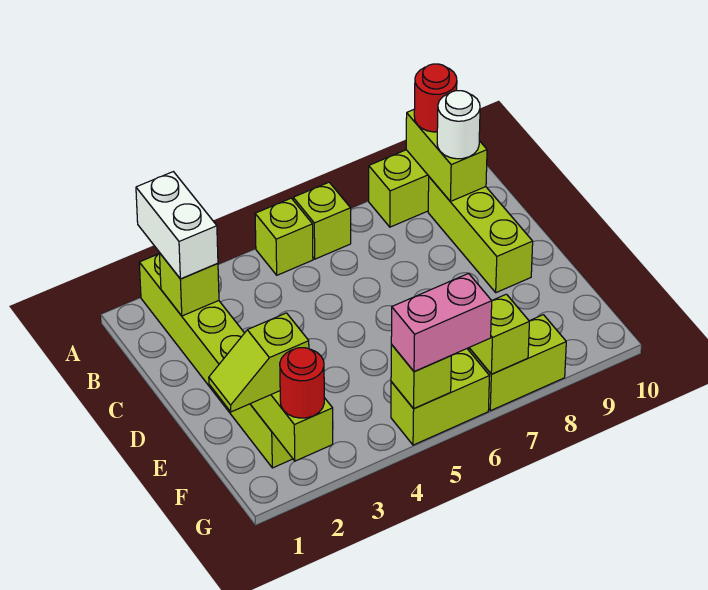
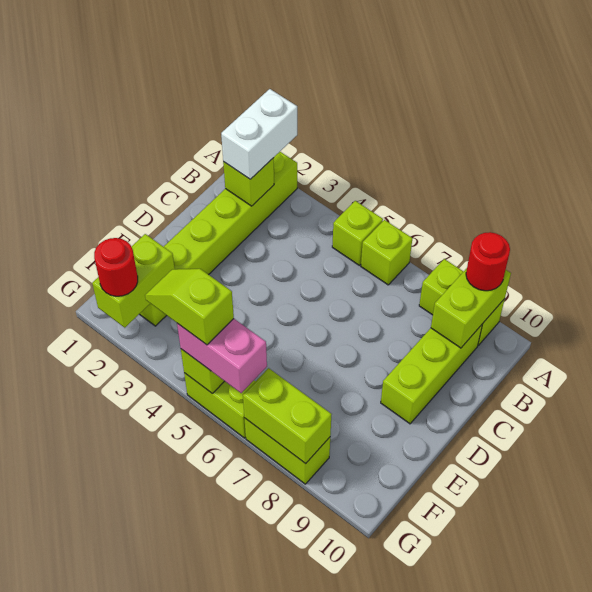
white round brick B9 level 3 -> none
lime slope F1:F2 level 3 top 2 -> lime slope G4:G5 level 4 top 5
lime brick G7 level 2 -> lime brick G7:G8 level 2

